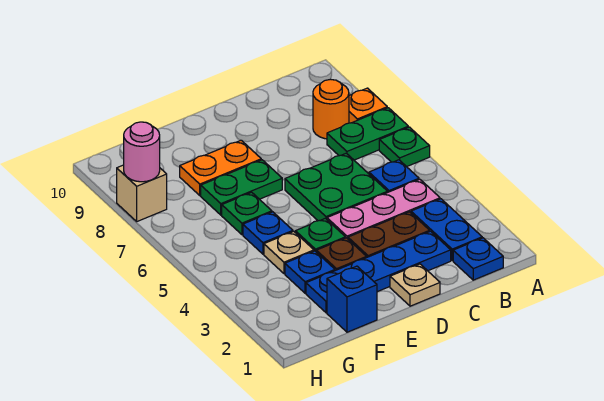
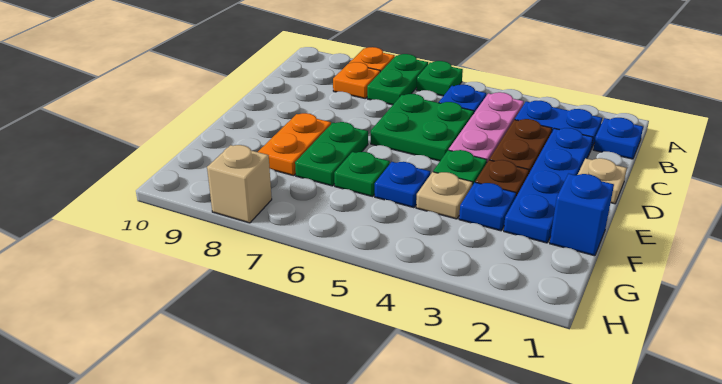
orange round brick B8 level 1 -> orange plate B8 level 1
pink round brick H8 level 2 -> none

